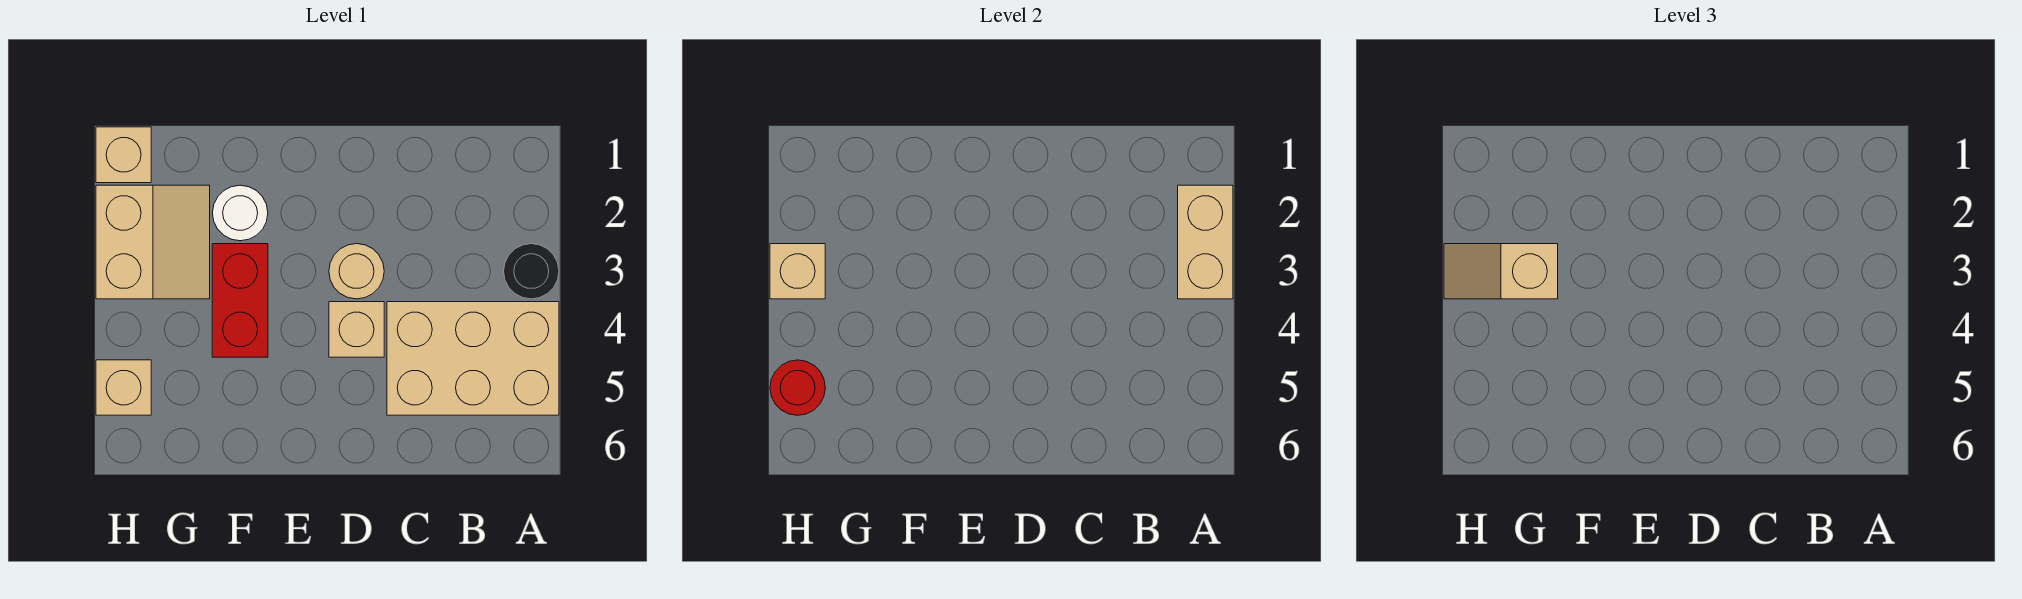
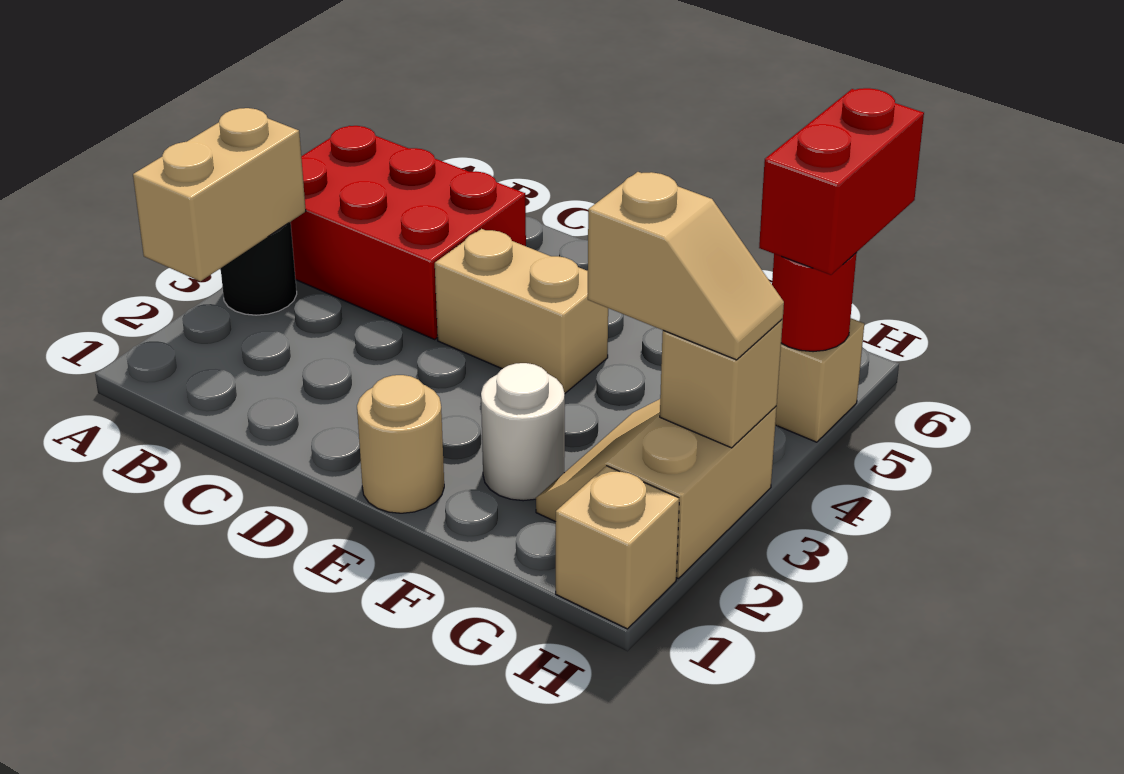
tan brick A4:C5 level 1 -> red brick A4:C5 level 1
tan round brick D3 level 1 -> tan round brick E1 level 1
tan brick D4 level 1 -> tan brick D4:E4 level 1
red brick F3:F4 level 1 -> red brick H5:H6 level 3

